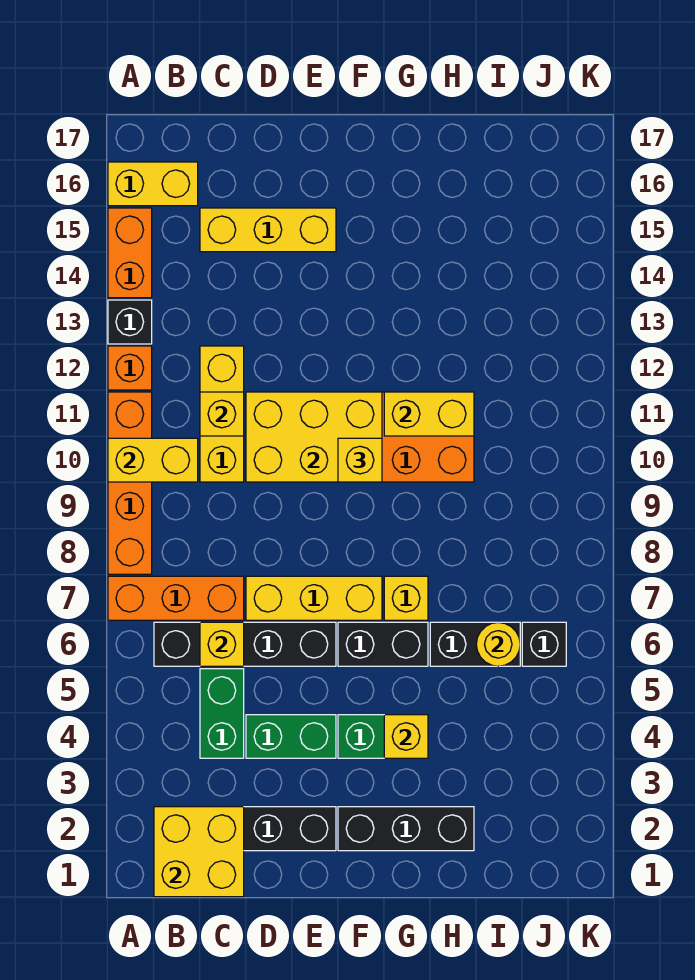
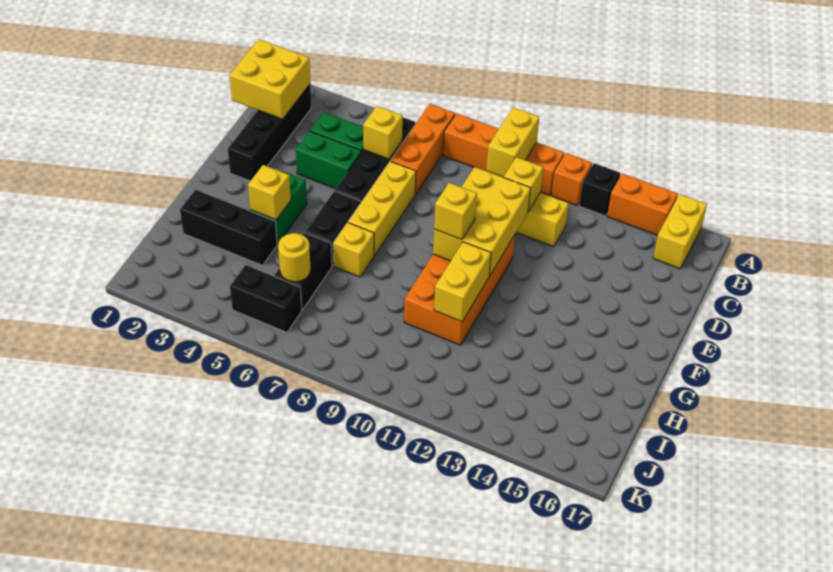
yellow brick C15:E15 level 1 -> none
green brick D4:E4 level 1 -> green brick D4:D5 level 1
black brick F2:H2 level 1 -> black brick H2:H4 level 1
black brick J6 level 1 -> black brick J5:J6 level 1

